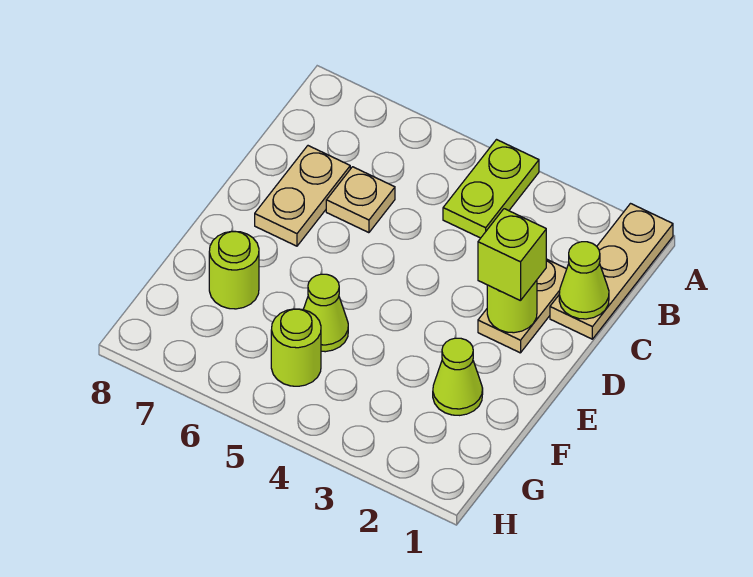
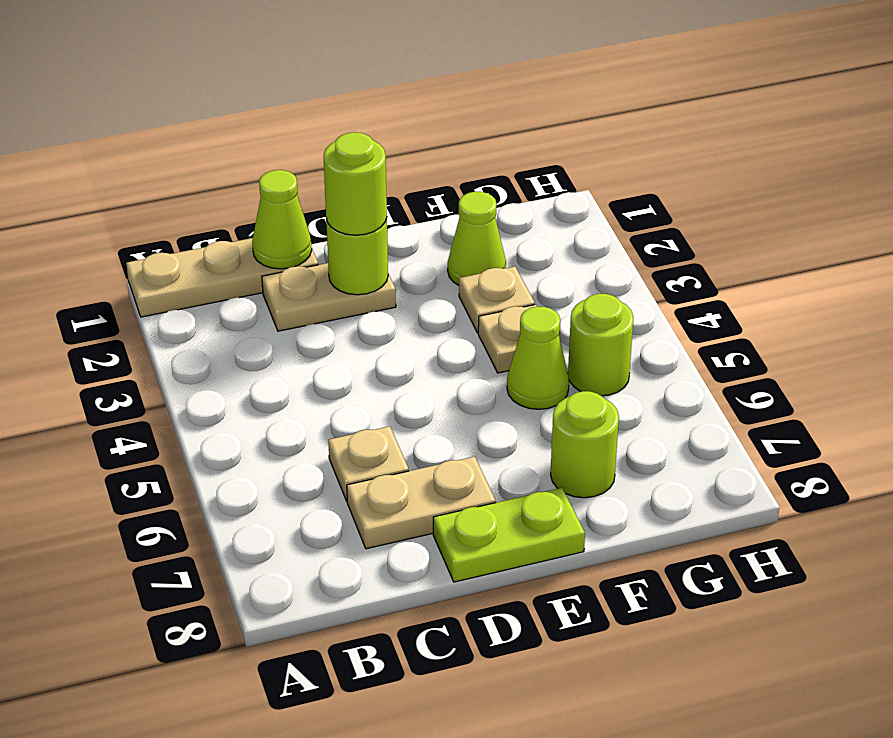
lime plate A4:B4 level 1 -> lime plate D8:E8 level 1
lime brick D2 level 3 -> lime round brick D2 level 3
none -> tan plate F3 level 1
none -> tan plate F4 level 1

